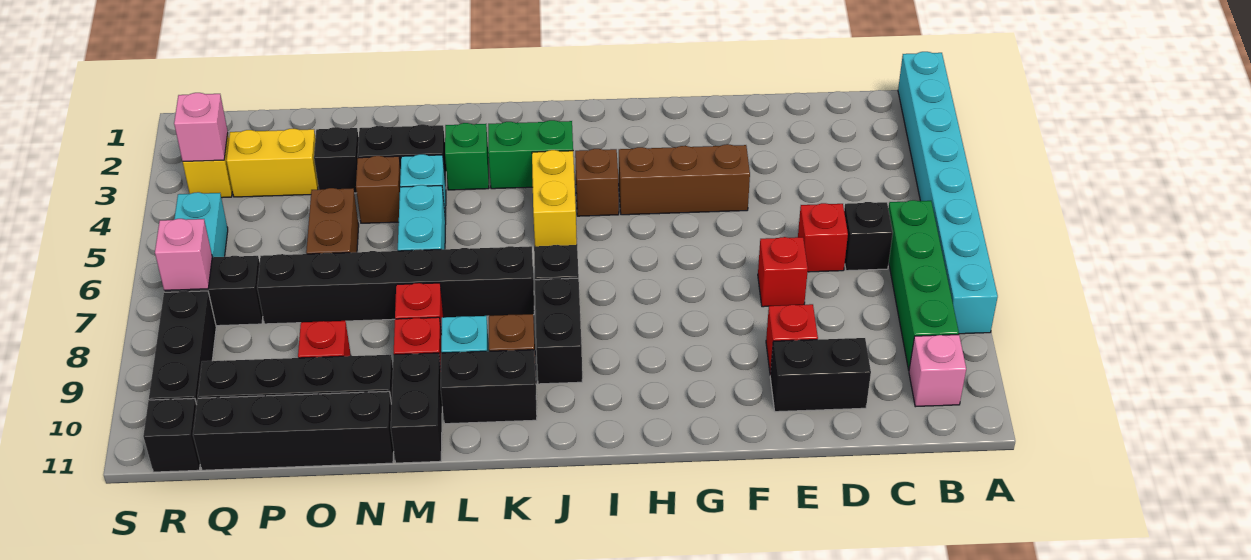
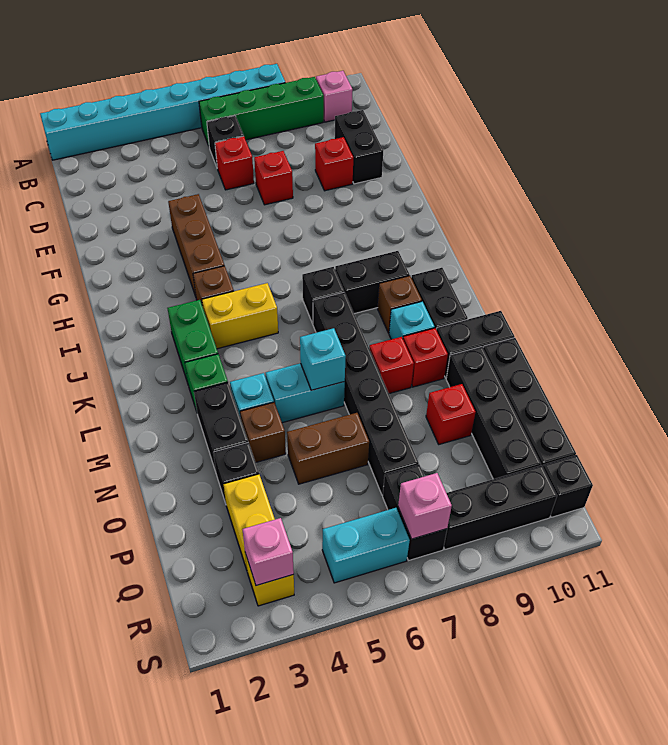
none -> cyan brick M6 level 2

